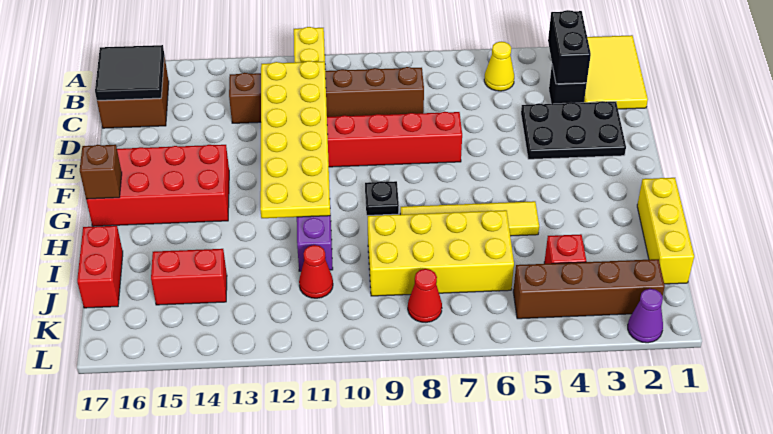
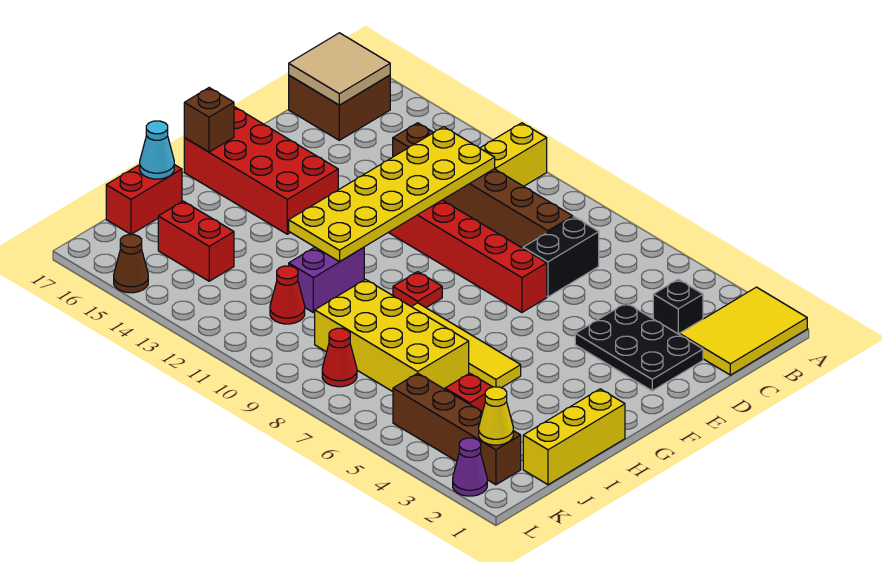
black brick B3:C3 level 2 -> black brick C7:D7 level 1
yellow cone B5 level 1 -> yellow cone K2 level 2
black tile B16:C17 level 2 -> tan tile B16:C17 level 2
black plate G9 level 1 -> red plate G9 level 1
none -> cyan cone I17 level 2
none -> brown cone L15 level 1

